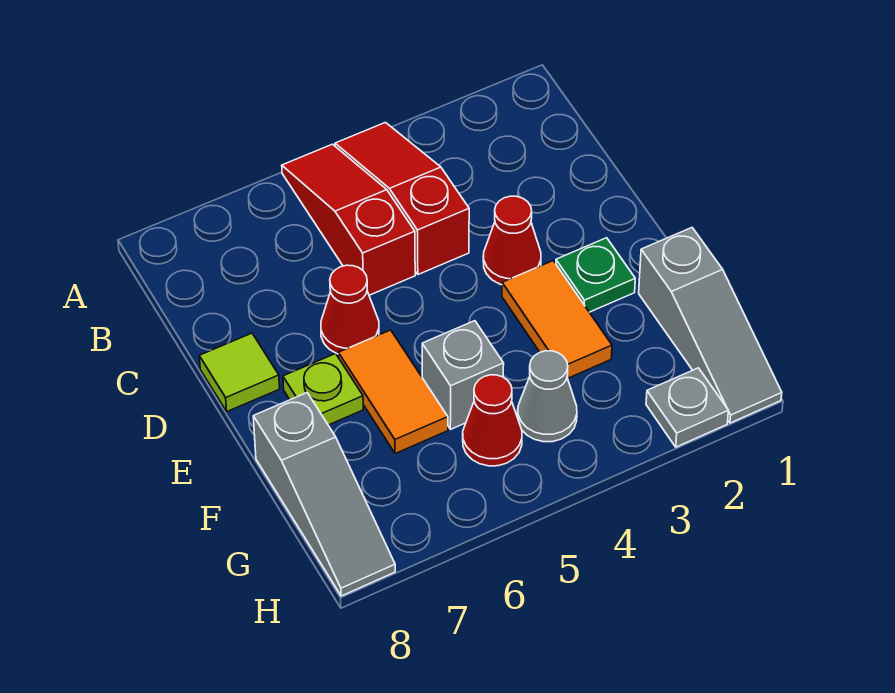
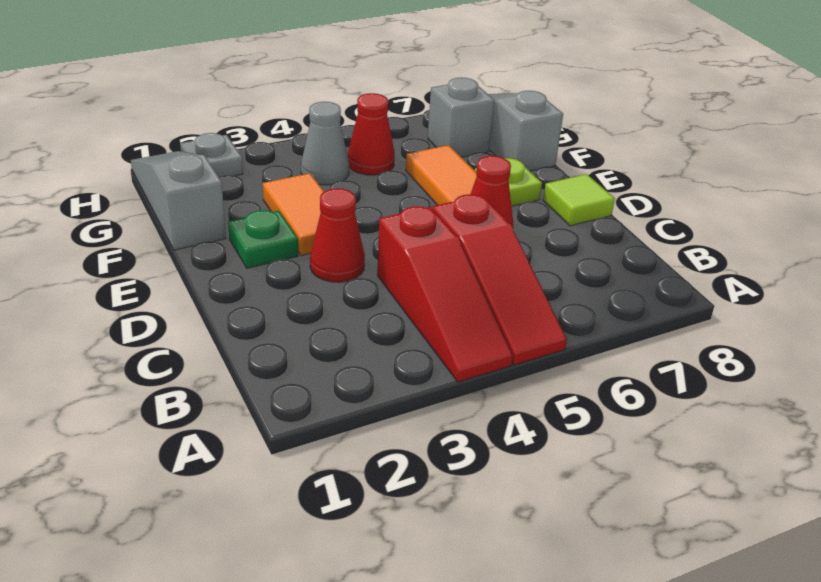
grey brick F5 level 1 -> grey brick G7 level 1

